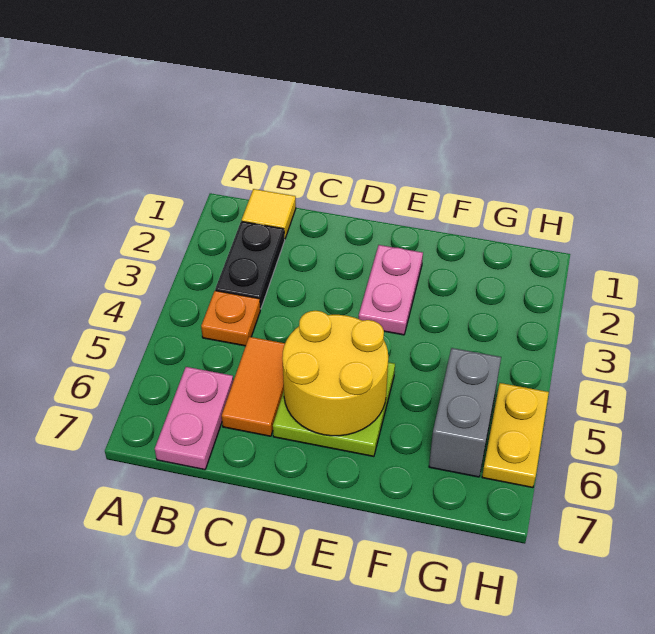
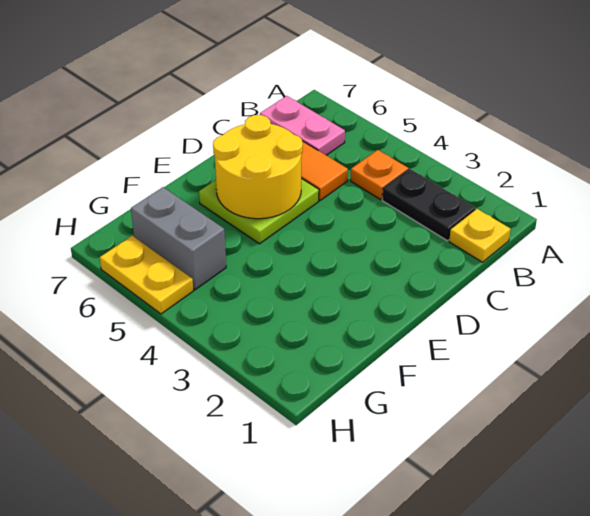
yellow tile B1 level 1 -> yellow plate B1 level 1
pink plate E2:E3 level 1 -> none

